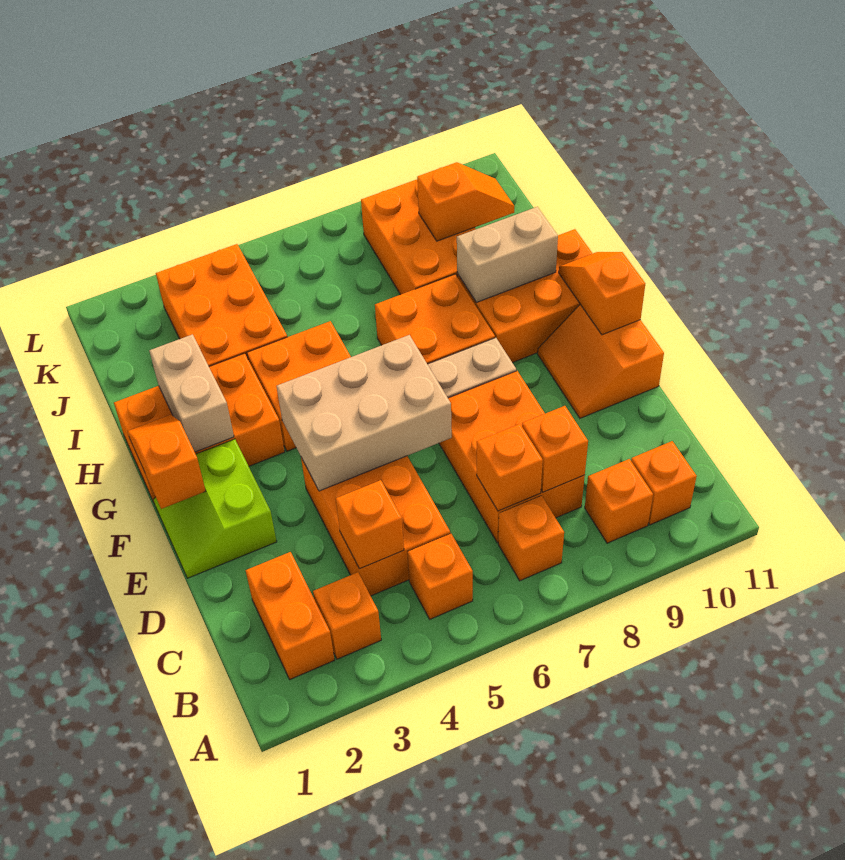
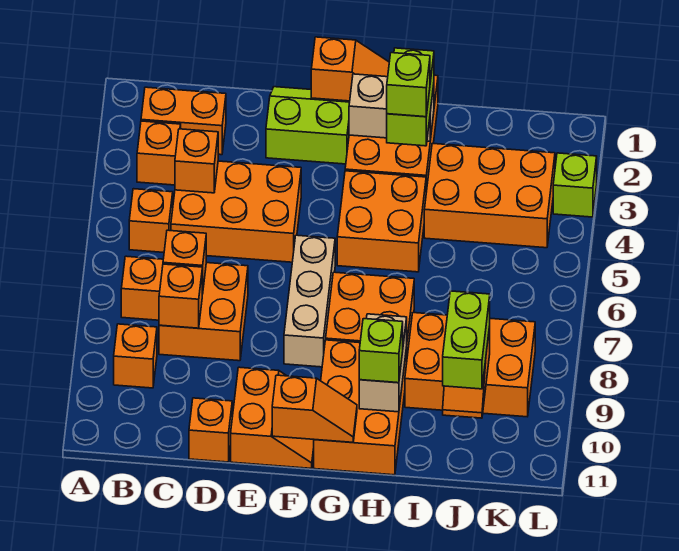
orange brick B10 level 1 -> orange brick D11 level 1
orange brick C7:E8 level 1 -> orange brick C7:D8 level 1
tan brick E4:F6 level 2 -> none
orange slope E10:F11 level 1 top 11 -> orange slope E10:F11 level 1 top E
none -> lime brick H2:H3 level 3
none -> lime brick H3 level 4
none -> lime brick H10 level 3
none -> lime brick J9:J10 level 3
none -> lime brick L3 level 1

